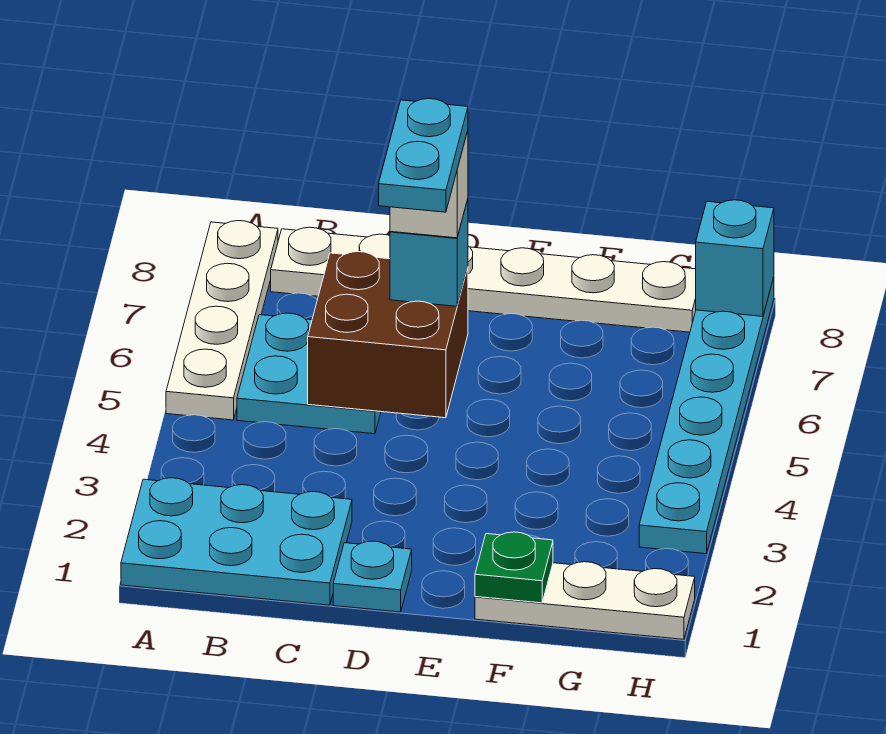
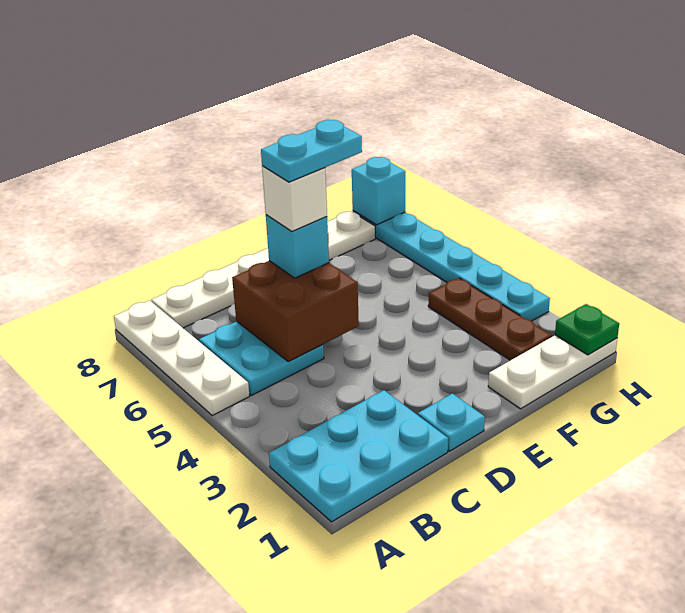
cyan plate D5:D6 level 5 -> cyan plate D6:E6 level 5
green plate F1 level 2 -> green plate H1 level 2
none -> brown plate G2:G4 level 1

